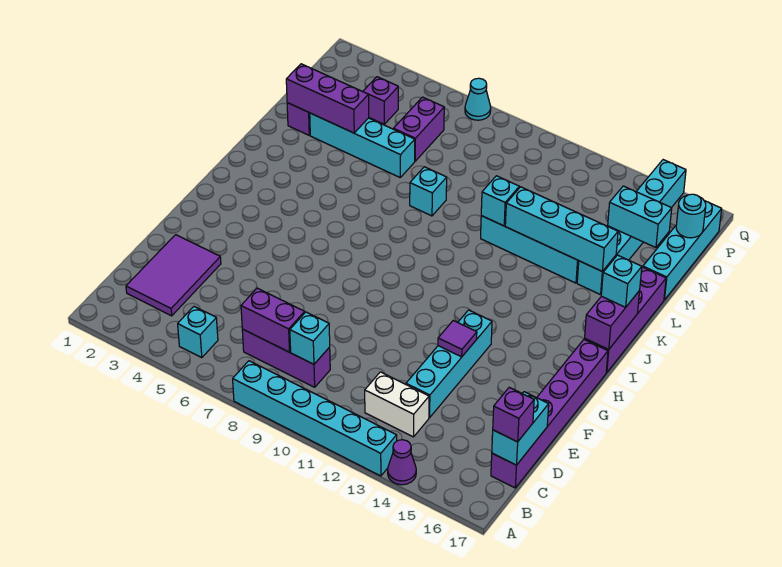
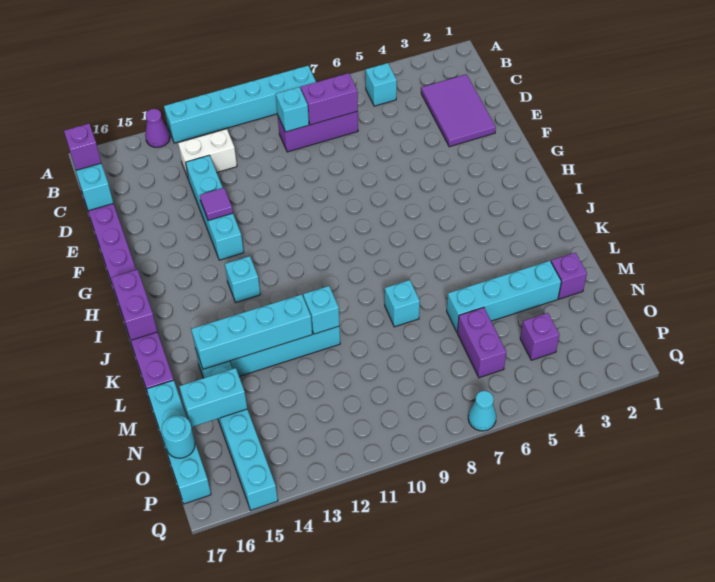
cyan brick J17 level 3 -> cyan brick I13 level 1
purple brick M2:M4 level 2 -> none

